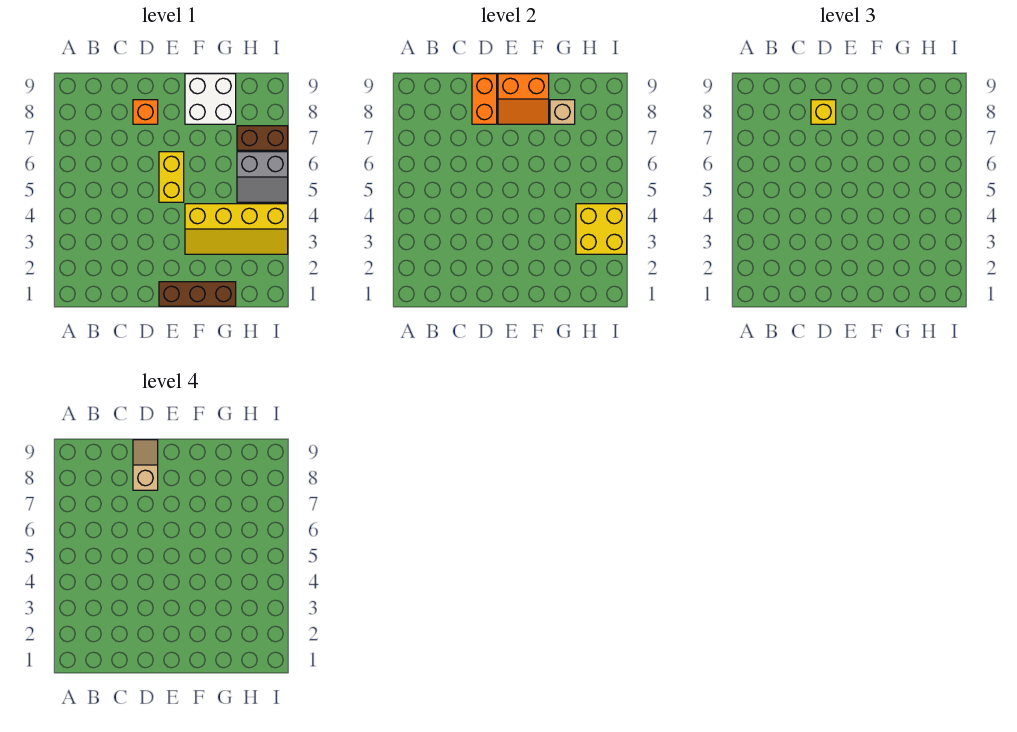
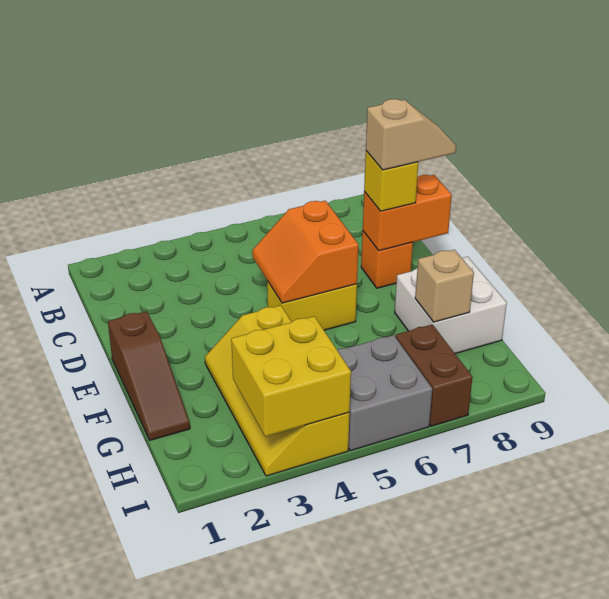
brown brick E1:G1 level 1 -> brown slope E1:G1 level 1 top E
orange slope E8:F9 level 2 top 9 -> orange slope D5:E6 level 2 top 6
grey slope H5:I6 level 1 top 6 -> grey brick H5:I6 level 1

